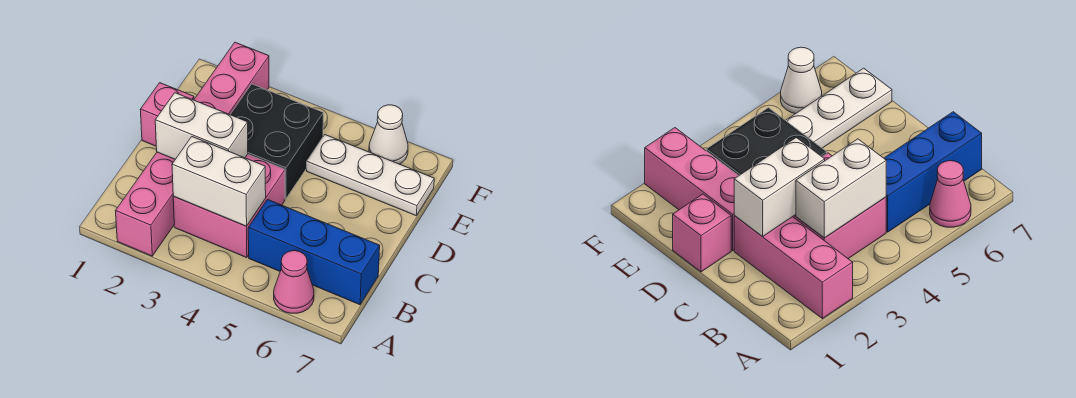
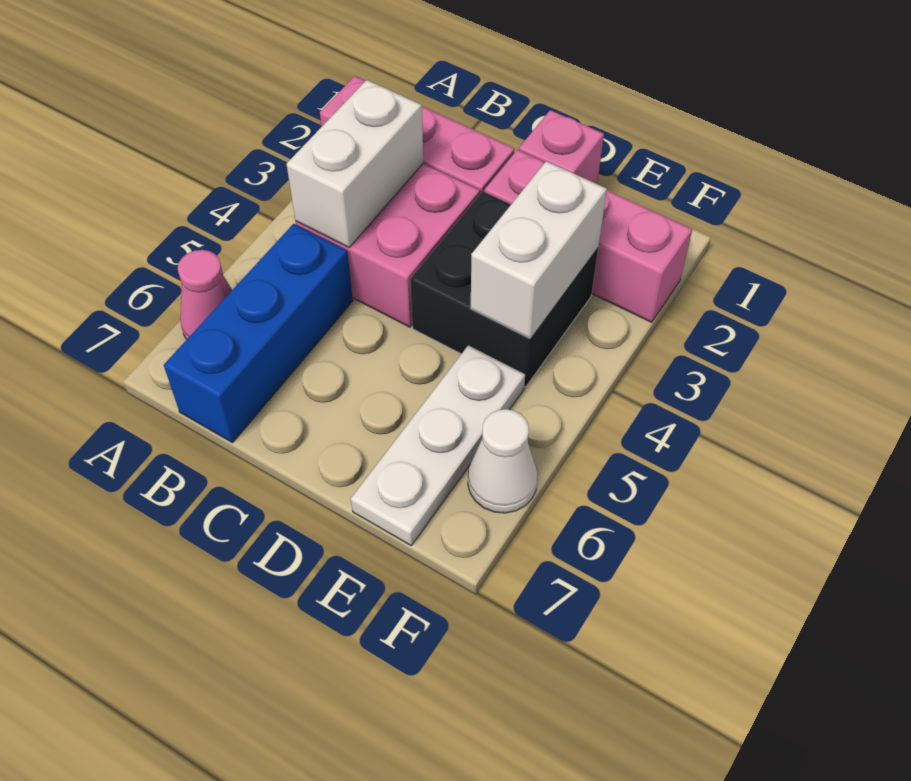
white brick C2:C3 level 2 -> white brick E3:E4 level 2

